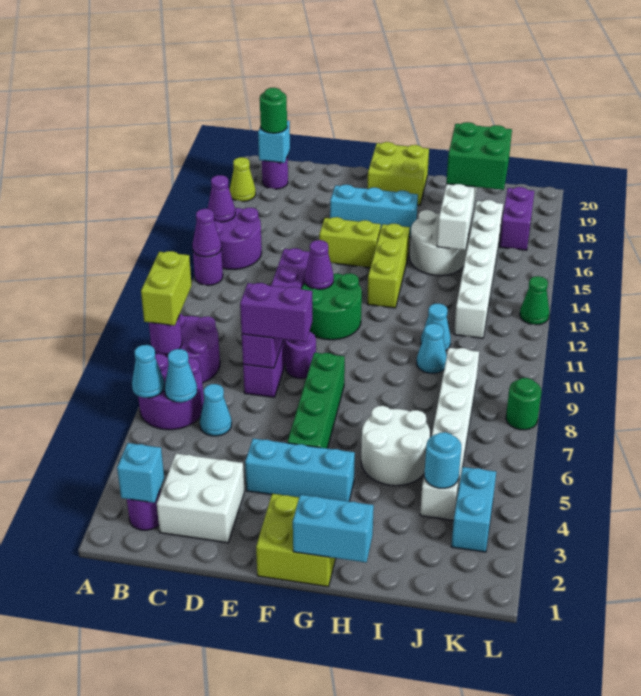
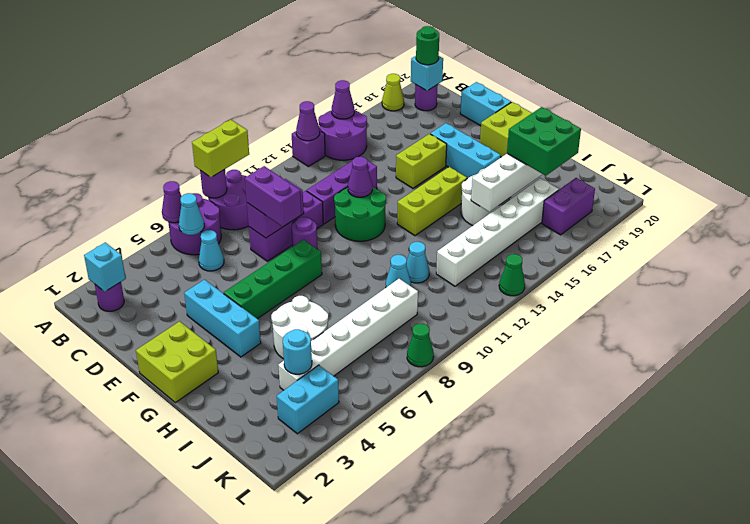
cyan cone A6 level 2 -> purple cone A6 level 2
purple round brick A13 level 1 -> purple brick A13 level 1
white brick C2:D3 level 1 -> none
lime brick E15:F15 level 1 -> lime brick E15:E16 level 1
cyan brick G1:H1 level 2 -> cyan brick D20:E20 level 1
green round brick L8 level 1 -> green cone L8 level 1

